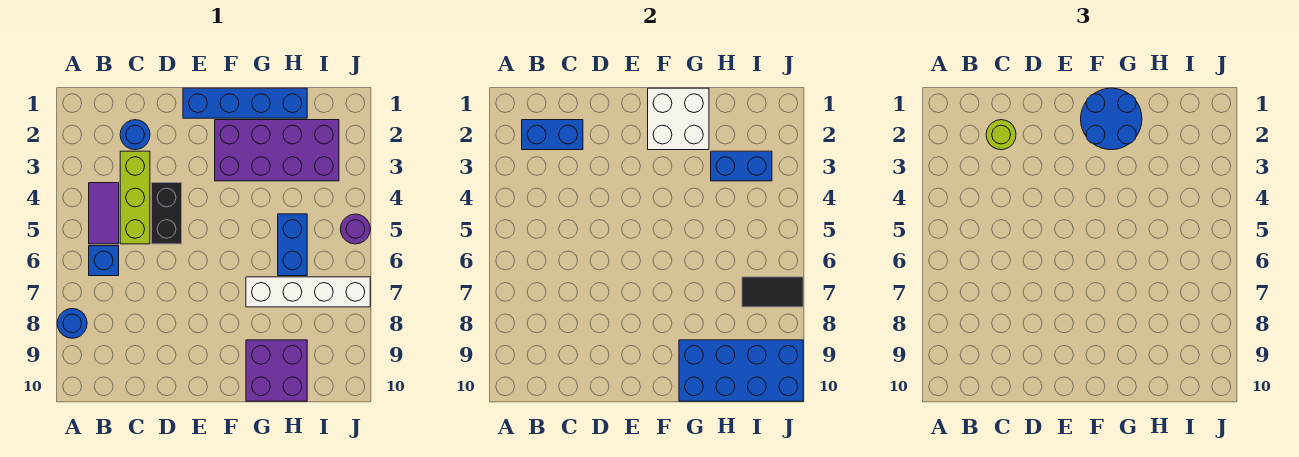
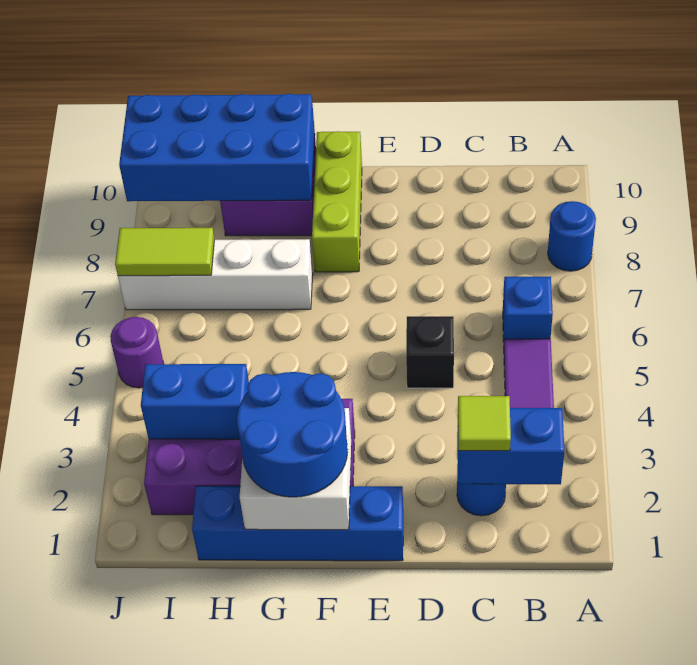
lime round brick C2 level 3 -> lime tile C2 level 3
lime brick C3:C5 level 1 -> lime brick F8:F10 level 1
black brick D4:D5 level 1 -> black brick D5 level 1
blue brick H5:H6 level 1 -> none
black tile I7:J7 level 2 -> lime tile I7:J7 level 2

